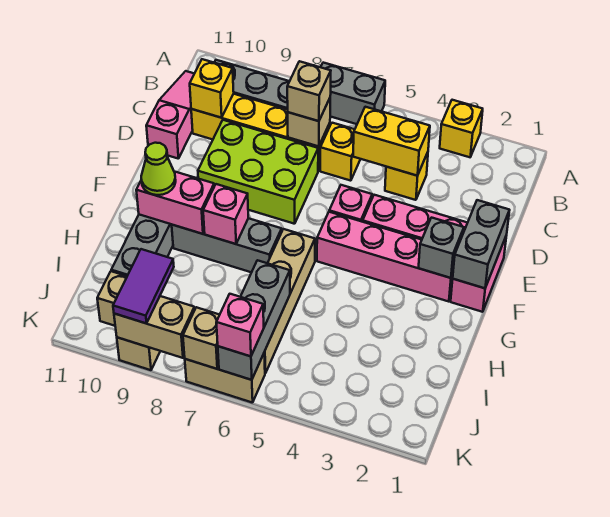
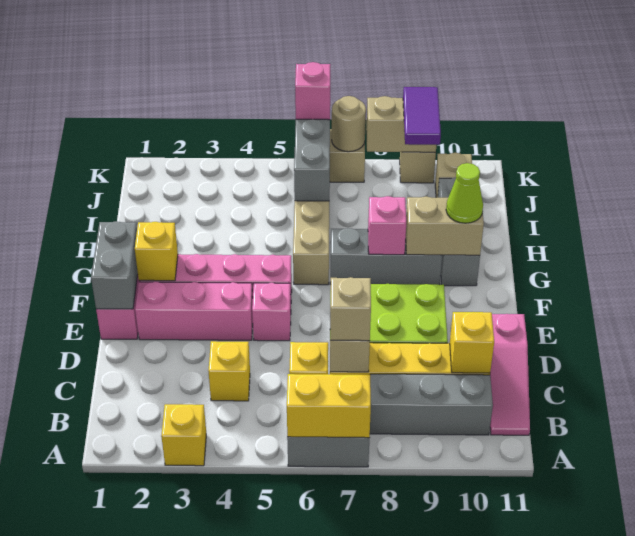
yellow brick C4:C5 level 2 -> yellow brick A6:A7 level 2
grey brick F2 level 2 -> yellow brick F2 level 2
pink brick G9:G10 level 2 -> tan brick G9:G10 level 2
tan brick K7 level 2 -> tan round brick K7 level 2

